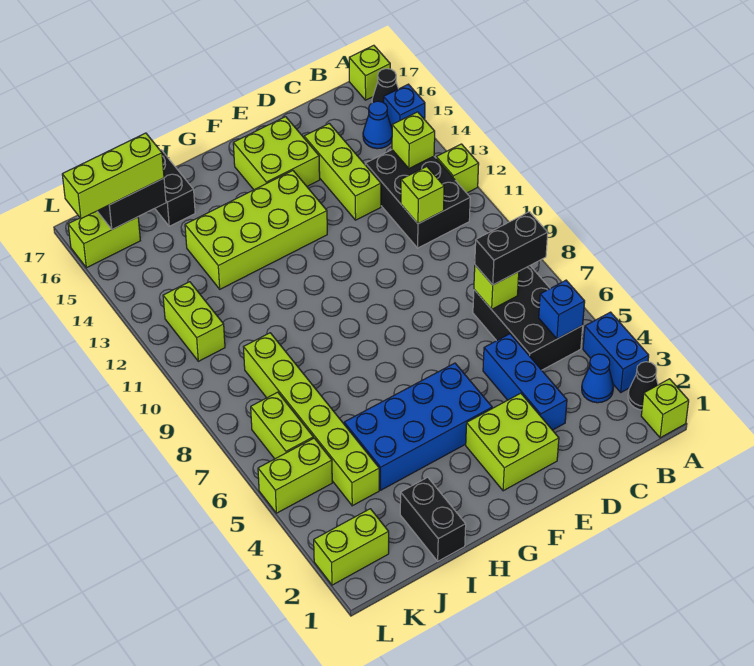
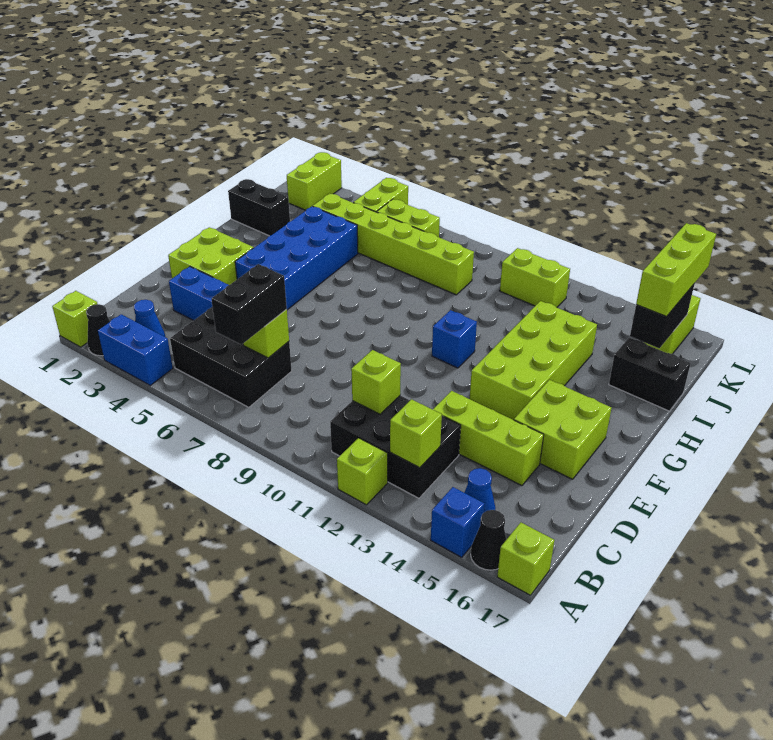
blue brick B5 level 2 -> blue brick G11 level 1

